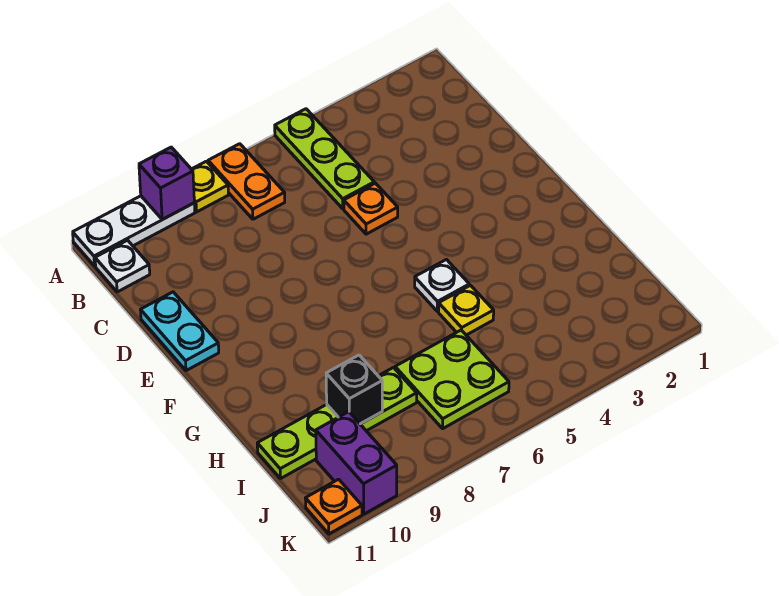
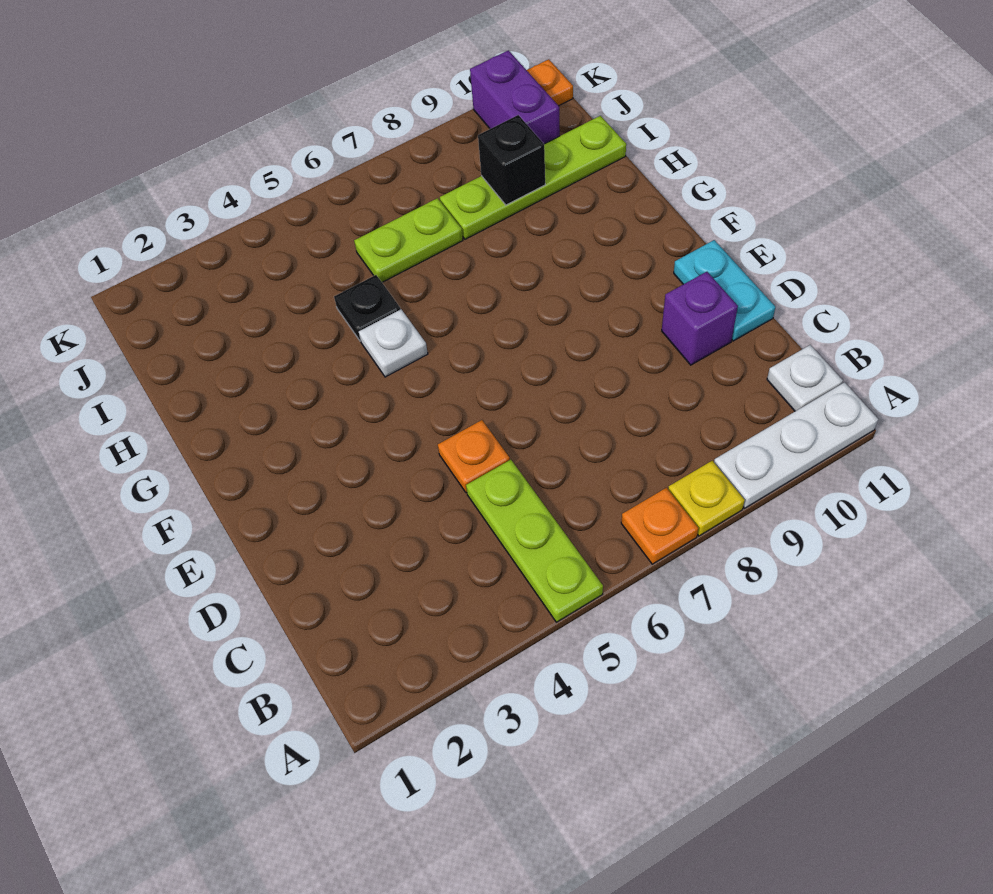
orange plate A7:B7 level 1 -> orange plate A7 level 1
purple brick A9 level 2 -> purple brick D10 level 1
yellow plate H5 level 1 -> black plate H5 level 1
lime plate I6:J7 level 1 -> lime plate I6:I7 level 1

